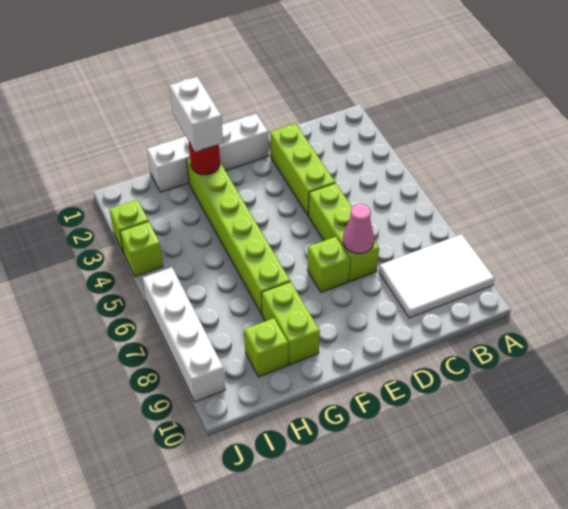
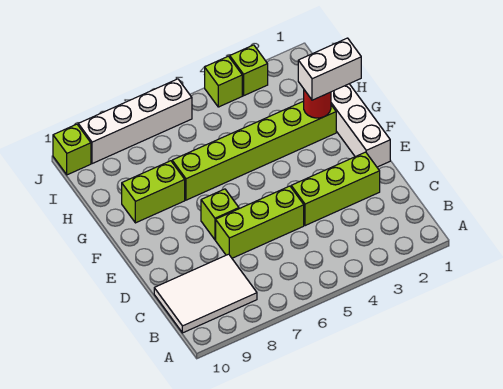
white tile A8:C9 level 1 -> white tile B8:C10 level 1
pink cone D7 level 2 -> none
lime brick H9 level 1 -> lime brick J10 level 1

